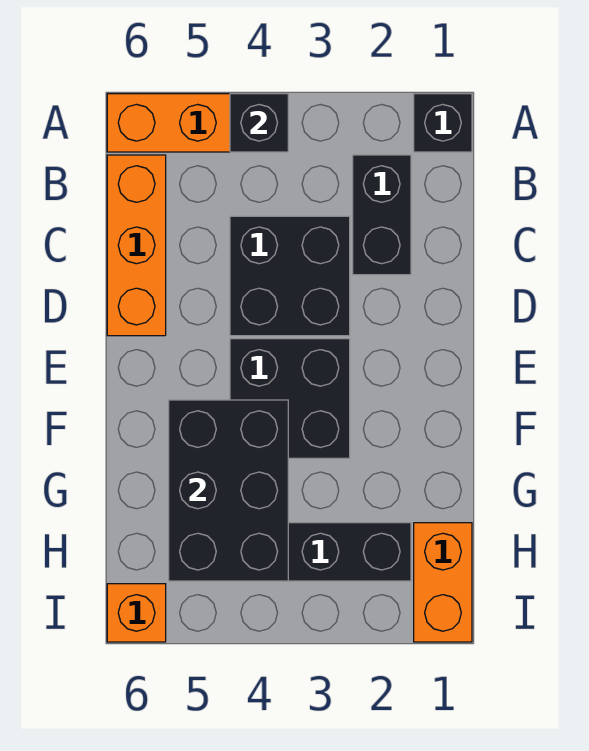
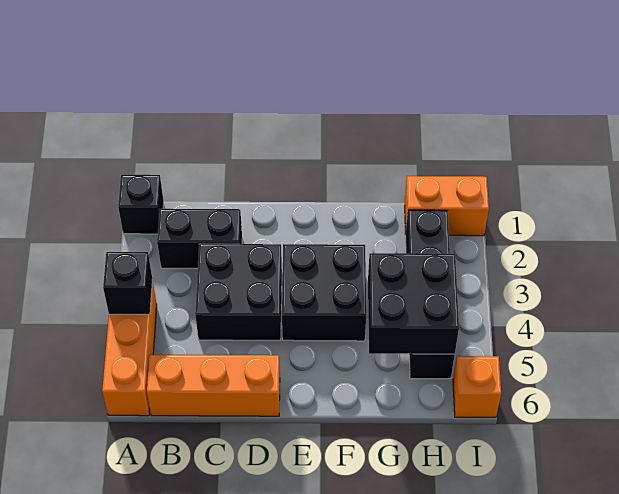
black brick F4:H5 level 2 -> black brick G4:H5 level 2

